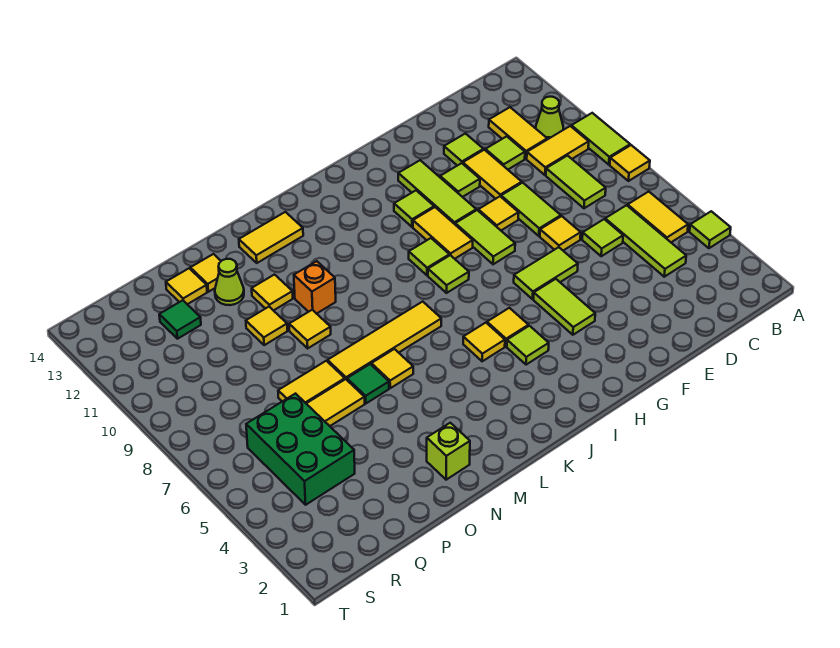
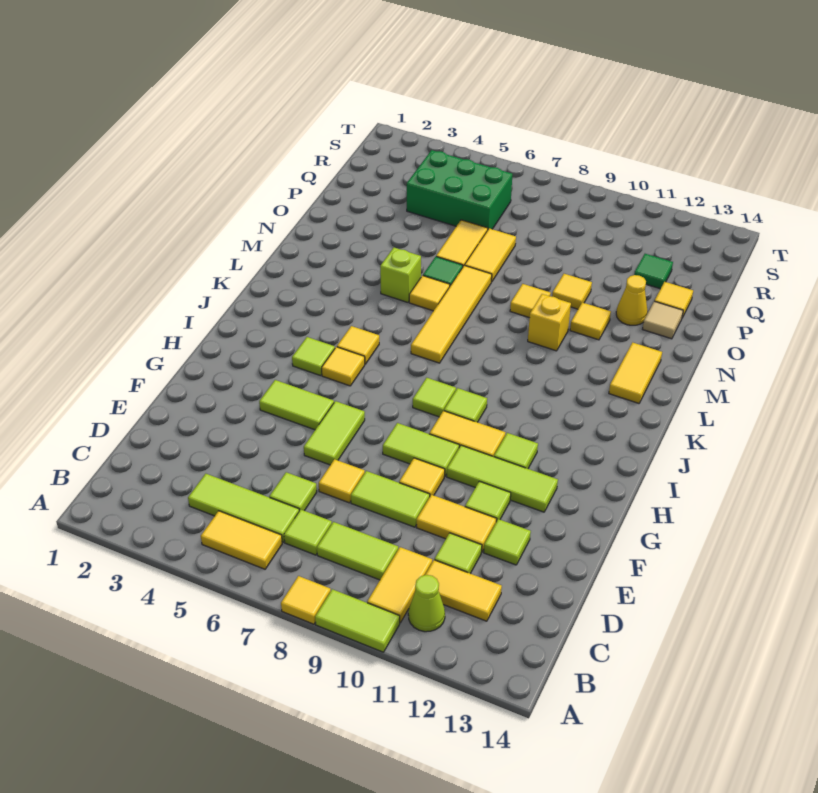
lime tile A4 level 1 -> lime tile C7 level 1
orange brick M10 level 1 -> yellow brick M10 level 1
lime brick N2 level 1 -> lime brick M5 level 1
lime cone O12 level 1 -> yellow cone O12 level 1
yellow tile O13 level 1 -> tan tile O13 level 1

